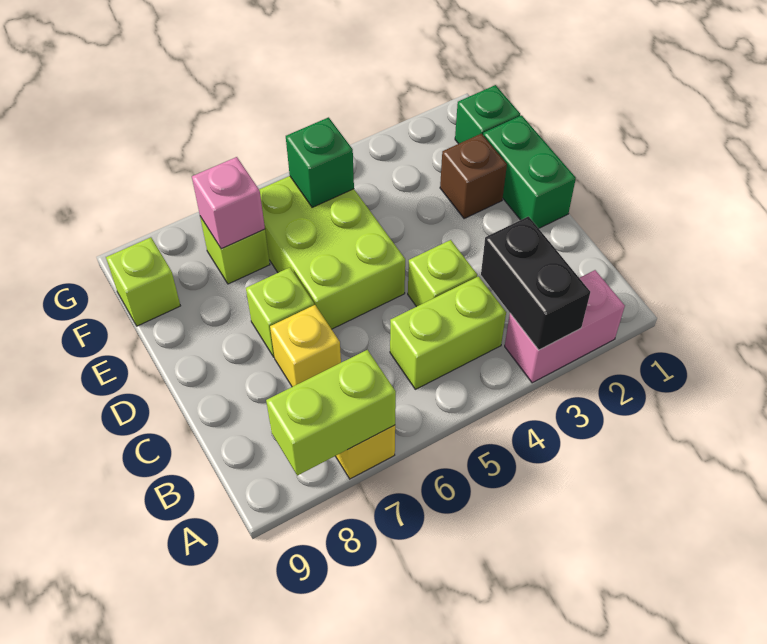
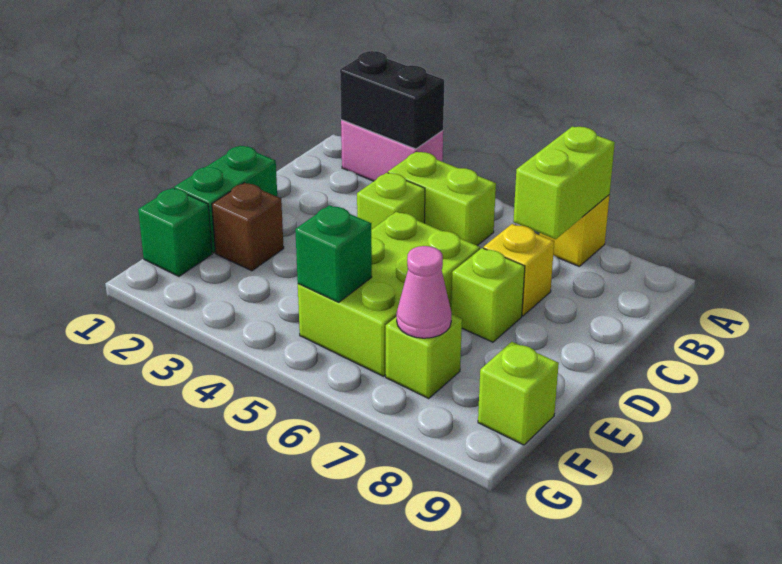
black brick A3:B3 level 2 -> black brick A2:A3 level 2
lime brick A7:A8 level 2 -> lime brick A7:B7 level 2
pink brick F7 level 2 -> pink cone F7 level 2

